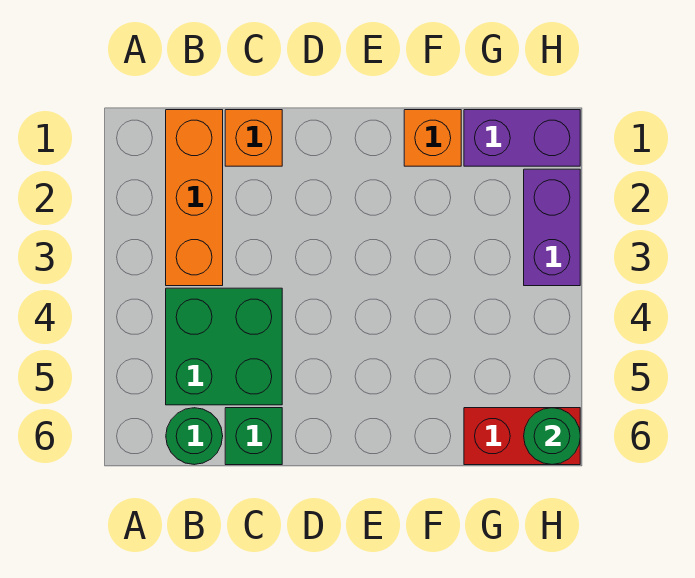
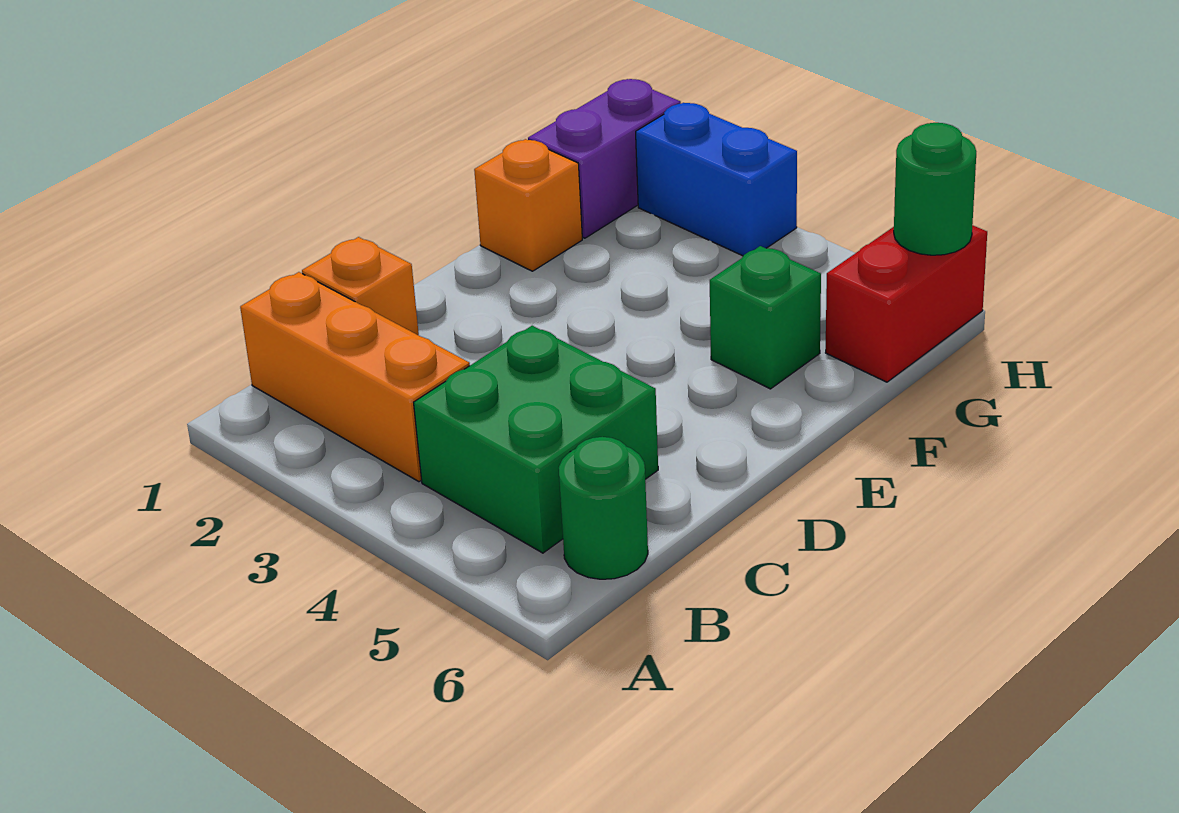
green brick C6 level 1 -> green brick F5 level 1
purple brick H2:H3 level 1 -> blue brick H2:H3 level 1

